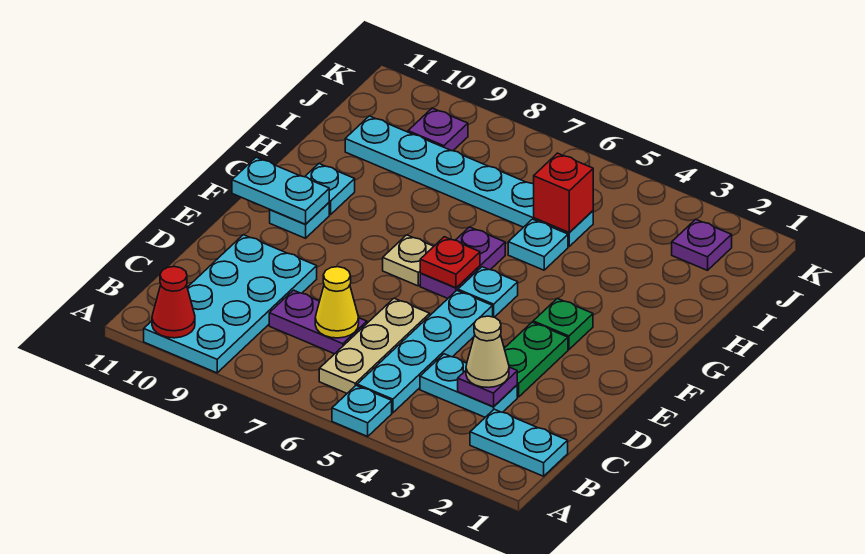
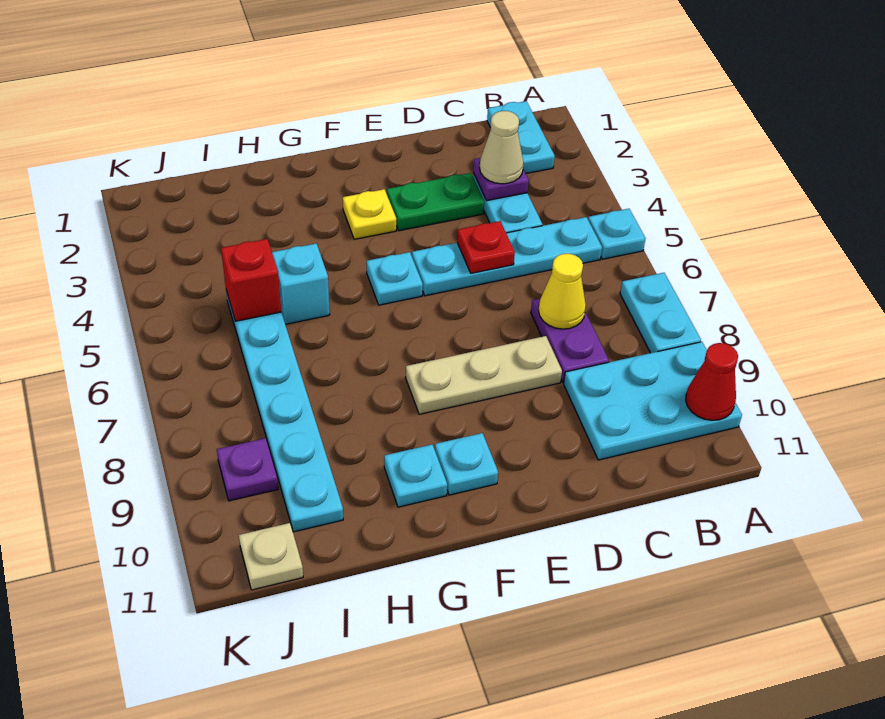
cyan plate A9:D10 level 1 -> cyan plate A9:C10 level 1
tan plate B6:D6 level 1 -> tan plate D8:F8 level 1
green plate F3 level 1 -> yellow plate F3 level 1
purple plate F6:G6 level 1 -> none
red plate F6 level 2 -> red plate D5 level 2
tan plate F7 level 1 -> tan plate J11 level 1
cyan plate F10:F11 level 2 -> cyan plate A7:A8 level 1
cyan plate H5 level 1 -> cyan brick H5 level 1
purple plate J2 level 1 -> none

